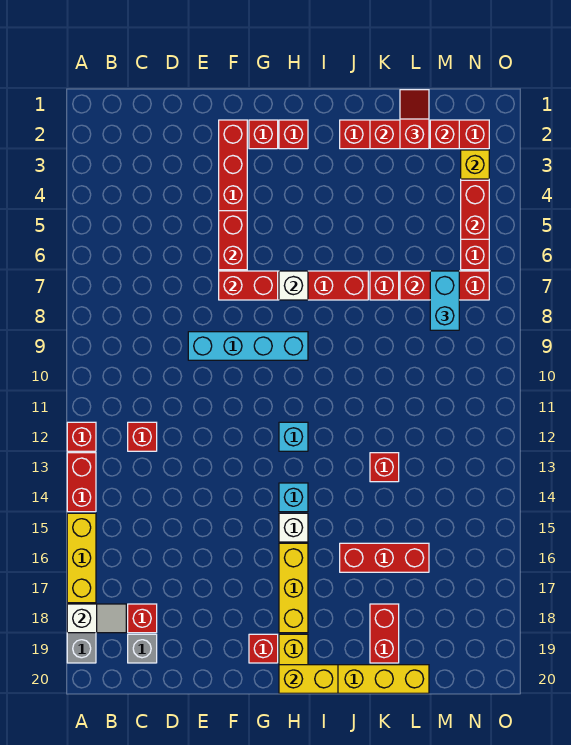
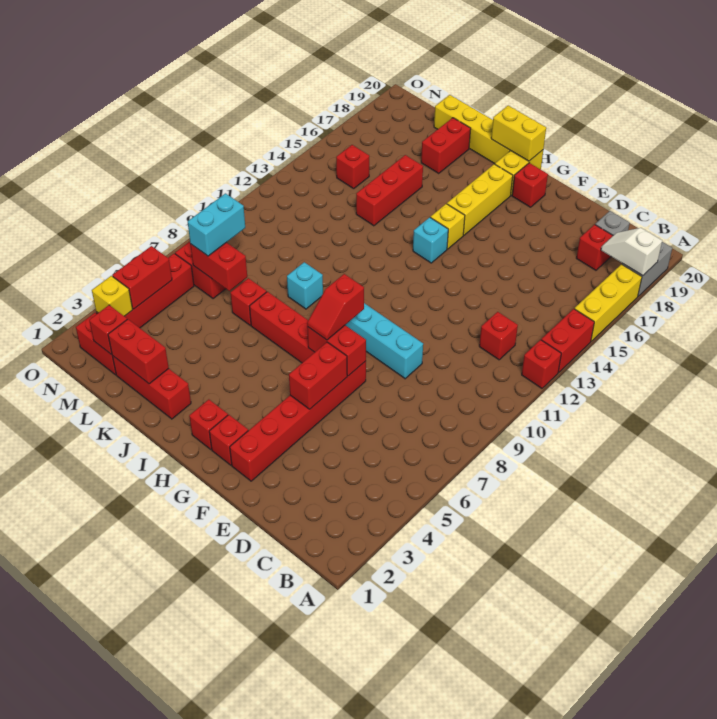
white brick H7 level 2 -> none
cyan brick H12 level 1 -> cyan brick J9 level 1
white brick H15 level 1 -> yellow brick H15 level 1
red brick J16:L16 level 1 -> red brick K14:K16 level 1
red brick K13 level 1 -> red brick M15 level 1
red slope L1:L2 level 3 top 2 -> red slope G7:G8 level 3 top 8

